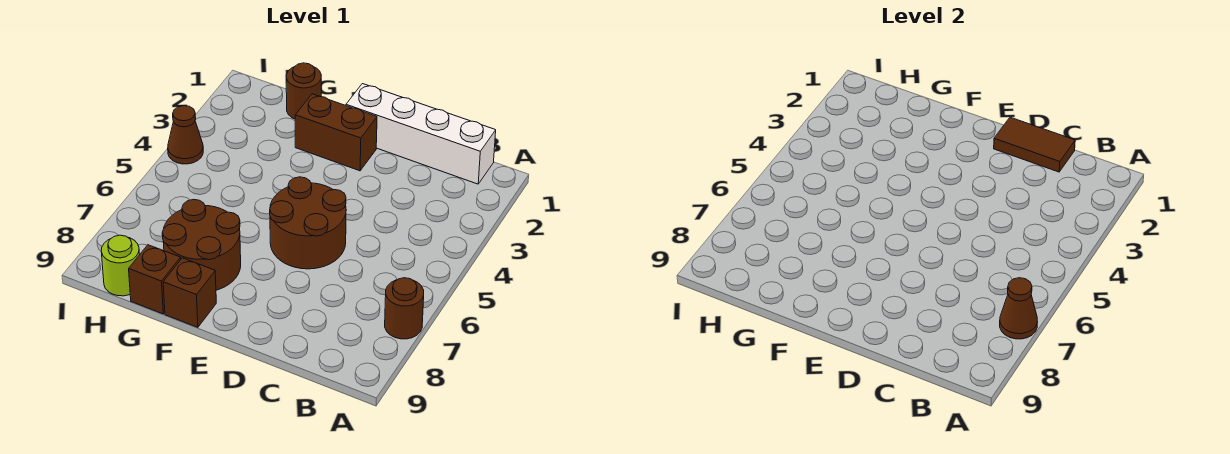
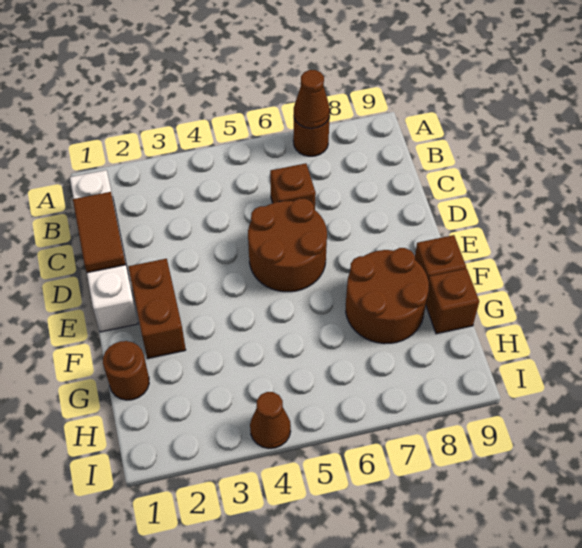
none -> brown brick C6 level 1
lime round brick H9 level 1 -> none

